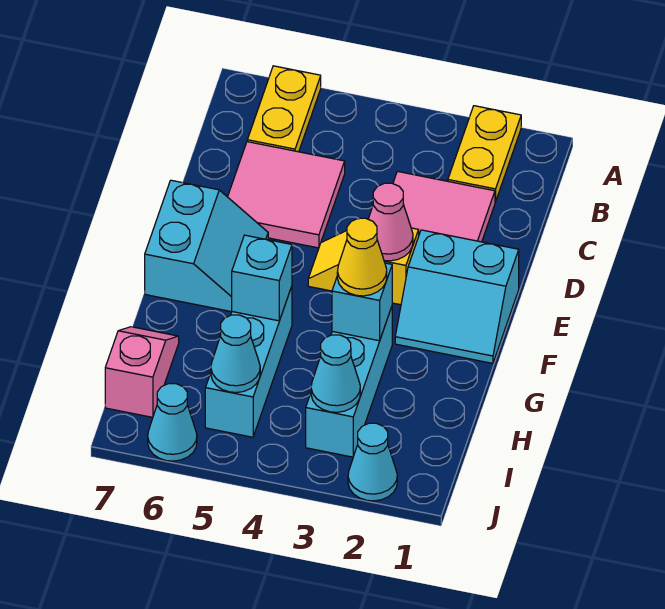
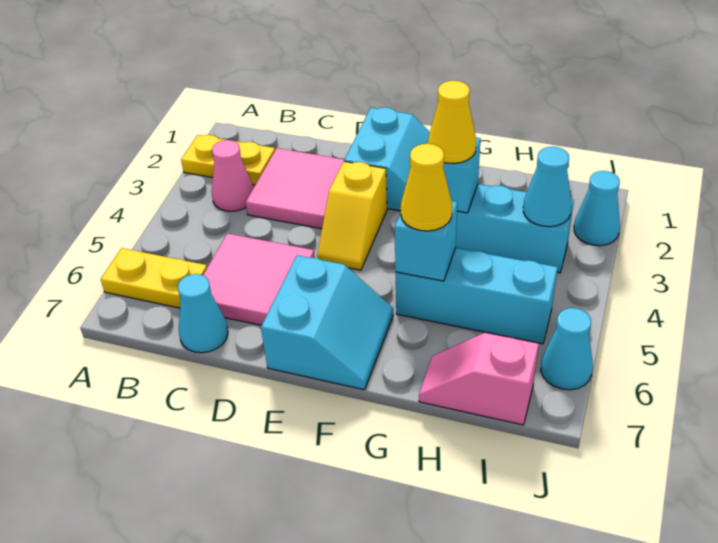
pink cone E3 level 2 -> pink cone B3 level 1
cyan slope E6:F7 level 1 top 7 -> cyan slope E6:F7 level 1 top E
none -> yellow cone G5 level 3
cyan cone I5 level 2 -> cyan cone C7 level 1

